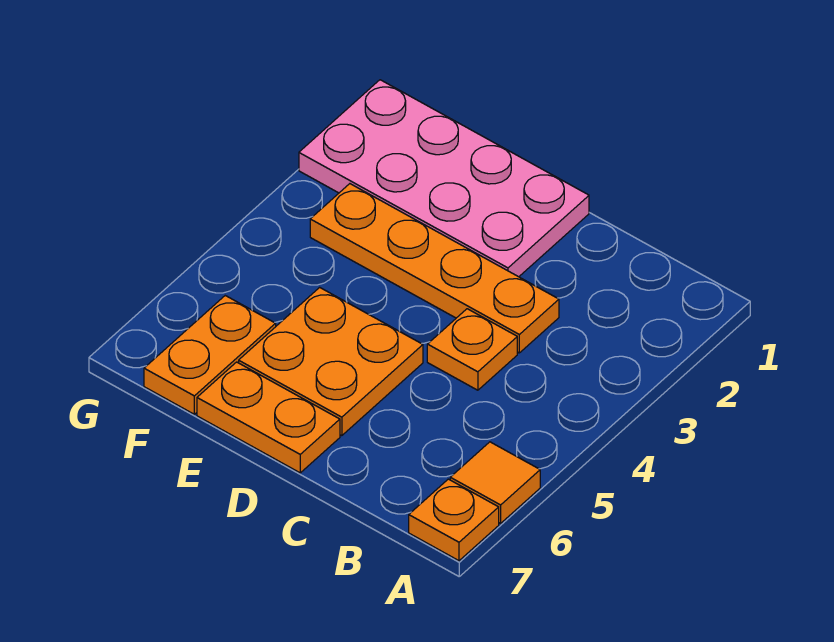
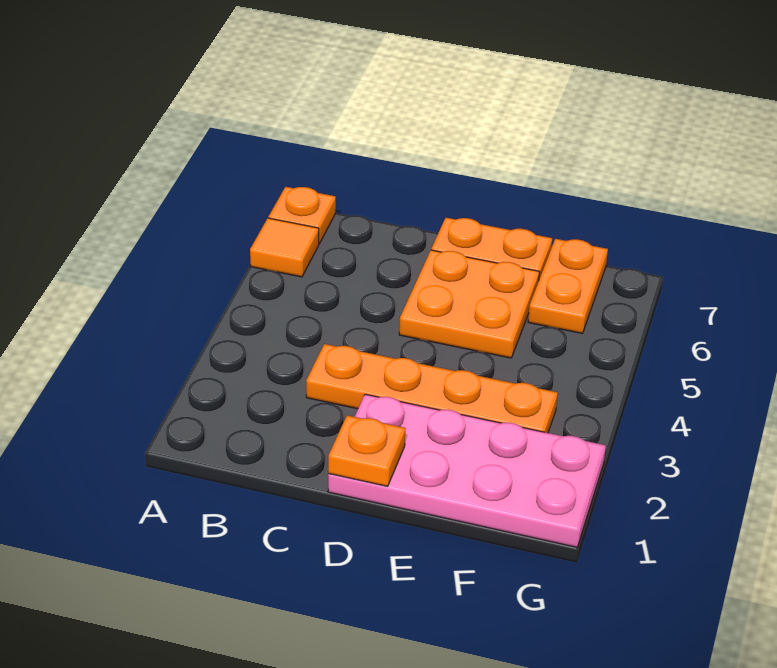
orange plate C4 level 1 -> orange plate D1 level 2

